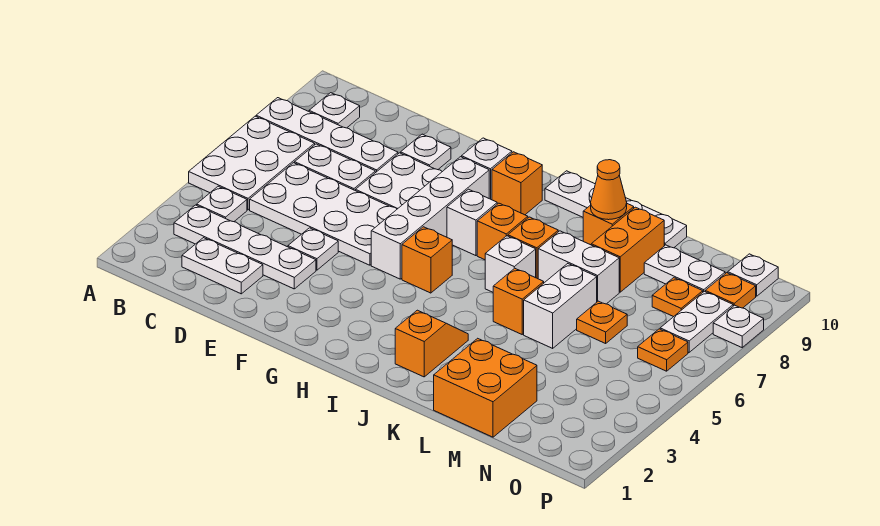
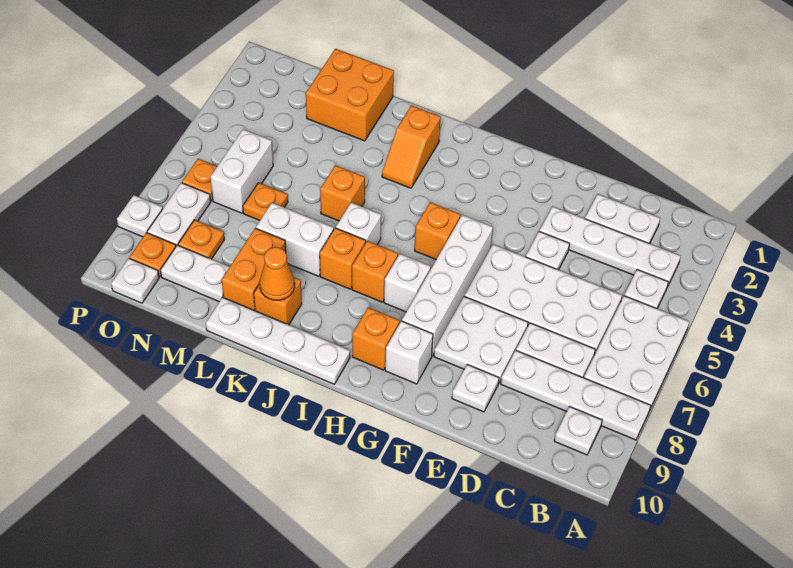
white brick L5:L6 level 1 -> white brick N5:N6 level 1

